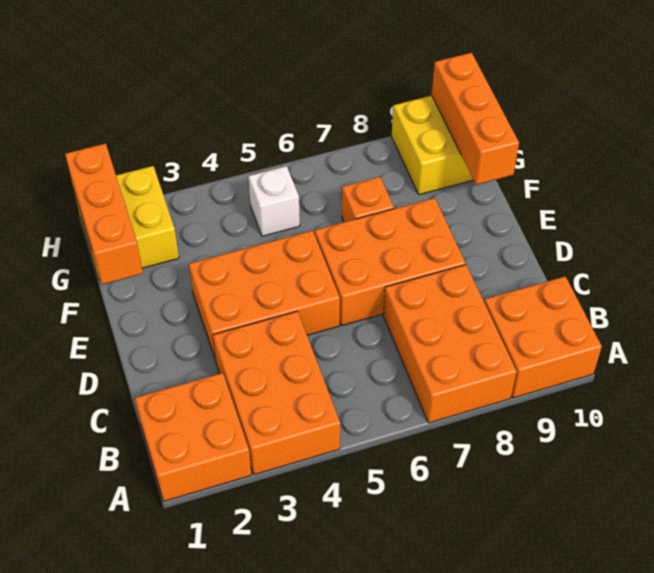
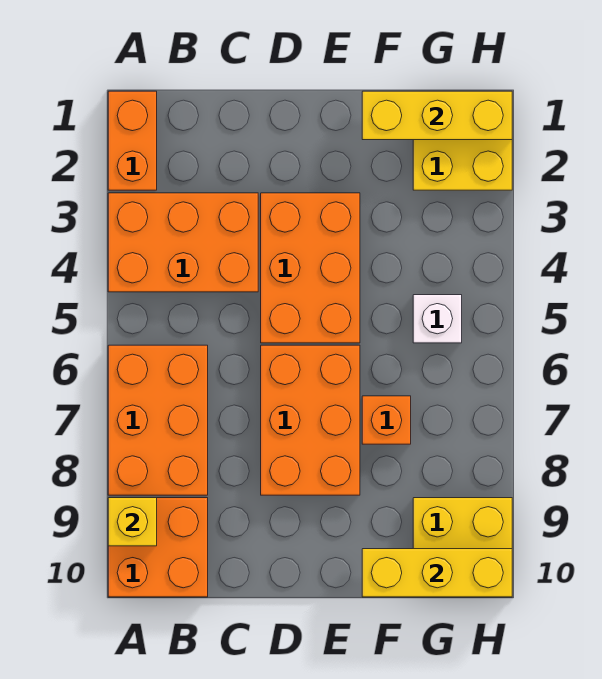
orange brick A1:B2 level 1 -> orange brick A1:A2 level 1
orange brick A7:C8 level 1 -> orange brick A6:B8 level 1
none -> yellow brick A9 level 2
orange brick F1:H1 level 2 -> yellow brick F1:H1 level 2
orange brick F10:H10 level 2 -> yellow brick F10:H10 level 2

